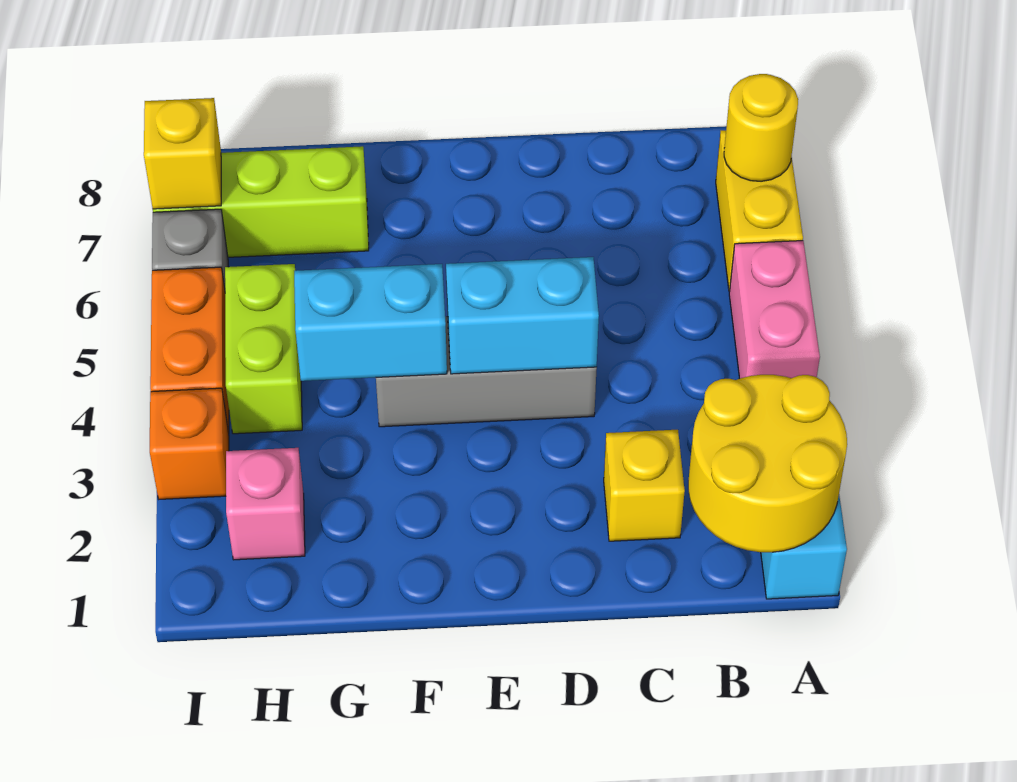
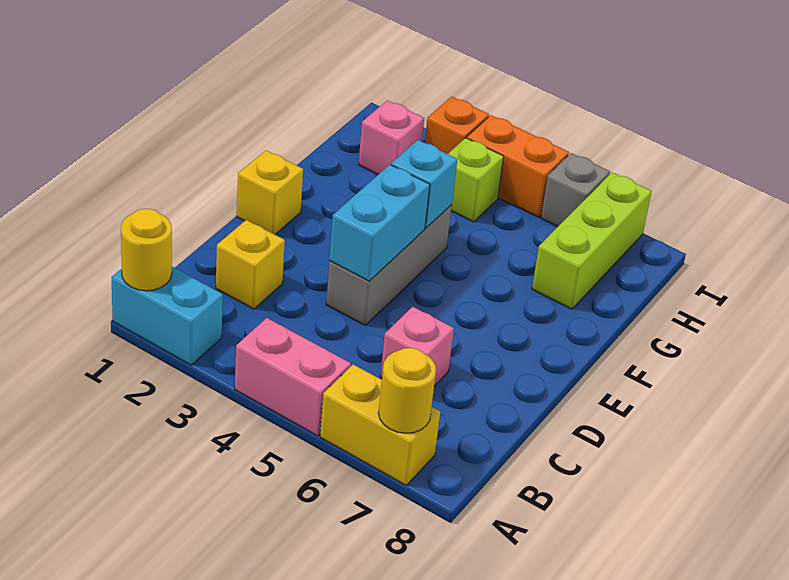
yellow round brick A1:B2 level 2 -> yellow round brick A1 level 2
none -> pink brick C6 level 1
cyan brick F4:G4 level 2 -> cyan brick F4 level 2
lime brick H4:H5 level 1 -> lime brick H4 level 1
yellow brick I7 level 2 -> yellow brick E1 level 1

